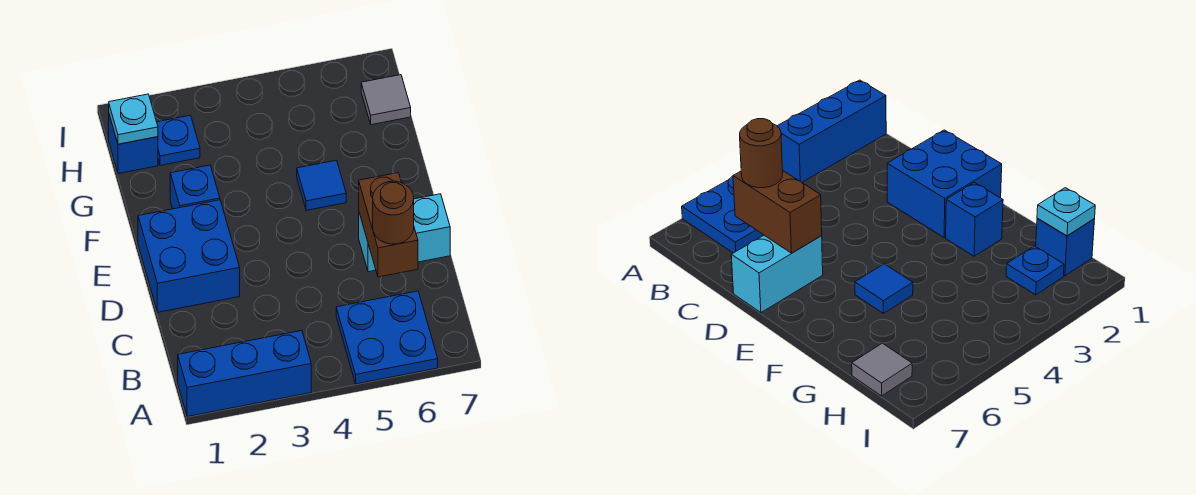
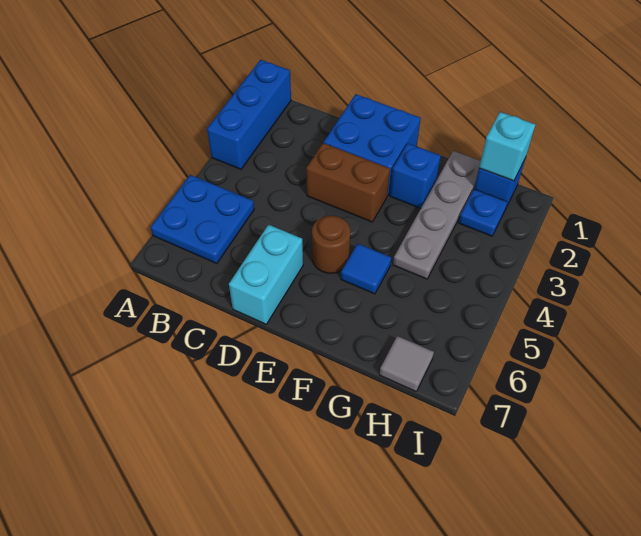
brown brick C6:D6 level 2 -> brown brick D3:E3 level 1
brown round brick C6 level 3 -> brown round brick E5 level 1
none -> grey plate G1:G4 level 1
cyan plate H1 level 2 -> cyan brick H1 level 2

